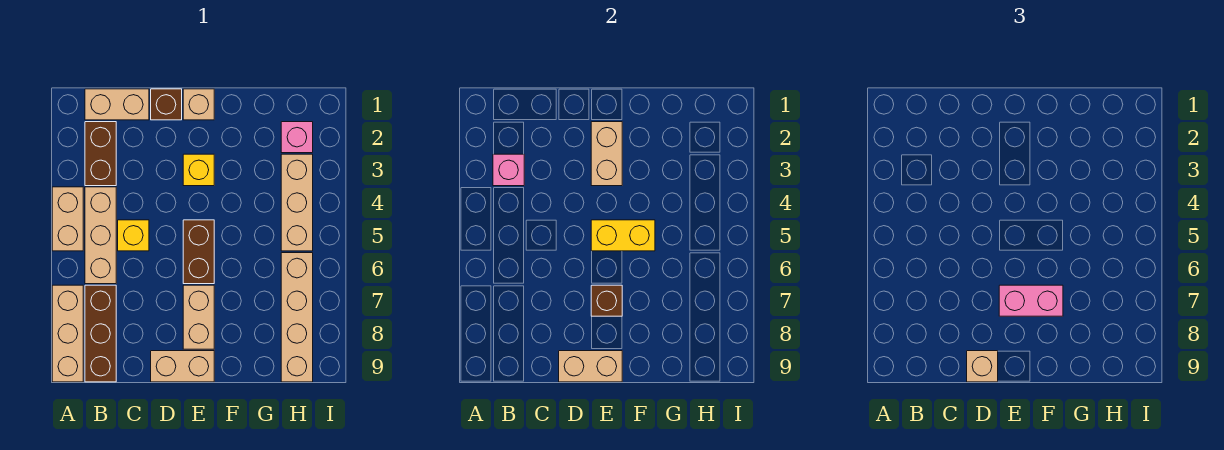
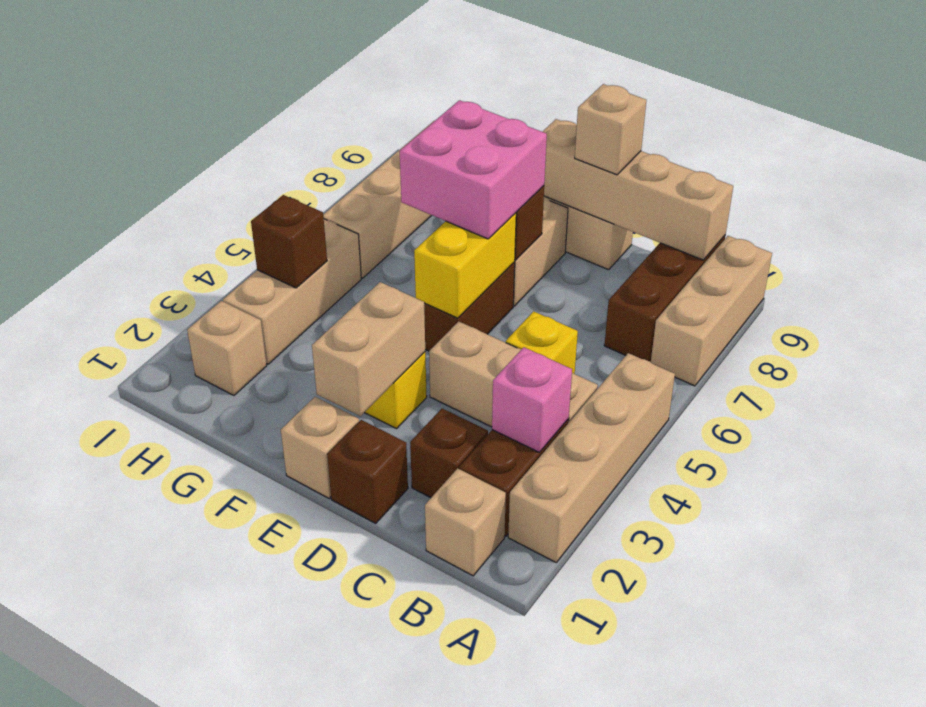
tan brick A4:A5 level 1 -> tan brick A2:A5 level 1
tan brick B1:C1 level 1 -> tan brick B1 level 1
tan brick B4:B6 level 1 -> tan brick B4:D4 level 1
none -> brown brick C2 level 1
tan brick D9:E9 level 2 -> tan brick B9:E9 level 2
yellow brick E5:F5 level 2 -> yellow brick E5:E6 level 2
pink brick E7:F7 level 3 -> pink brick E6:F7 level 3
pink brick H2 level 1 -> tan brick H2 level 1
none -> brown brick H4 level 2

